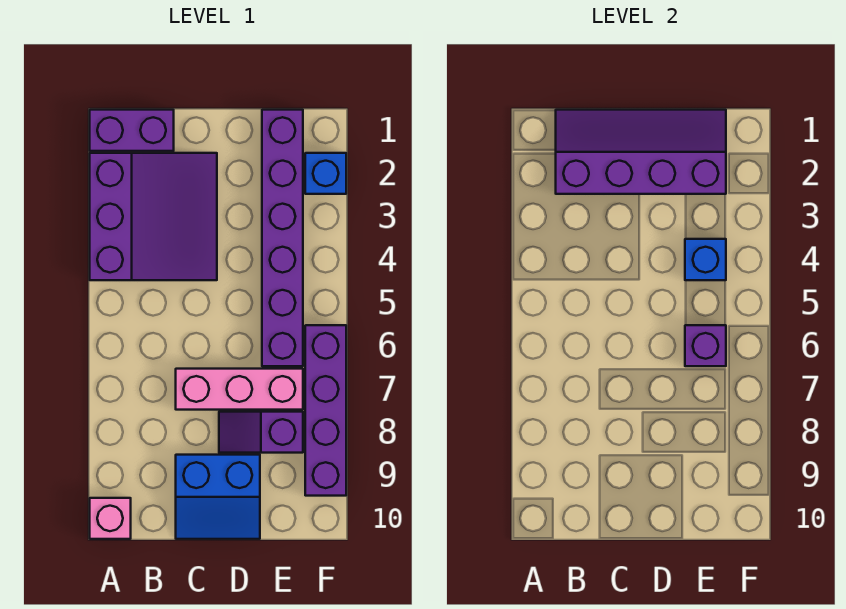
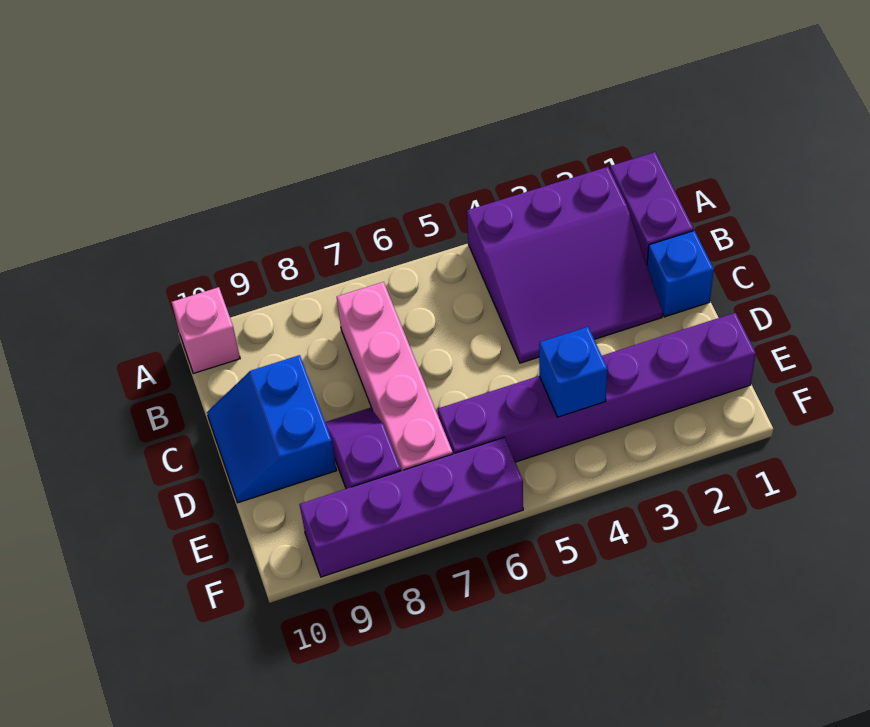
purple slope B1:E2 level 2 top 2 -> none
pink brick C7:E7 level 1 -> pink brick B7:E7 level 1
purple brick E6 level 2 -> none
blue brick F2 level 1 -> blue brick C1 level 1

